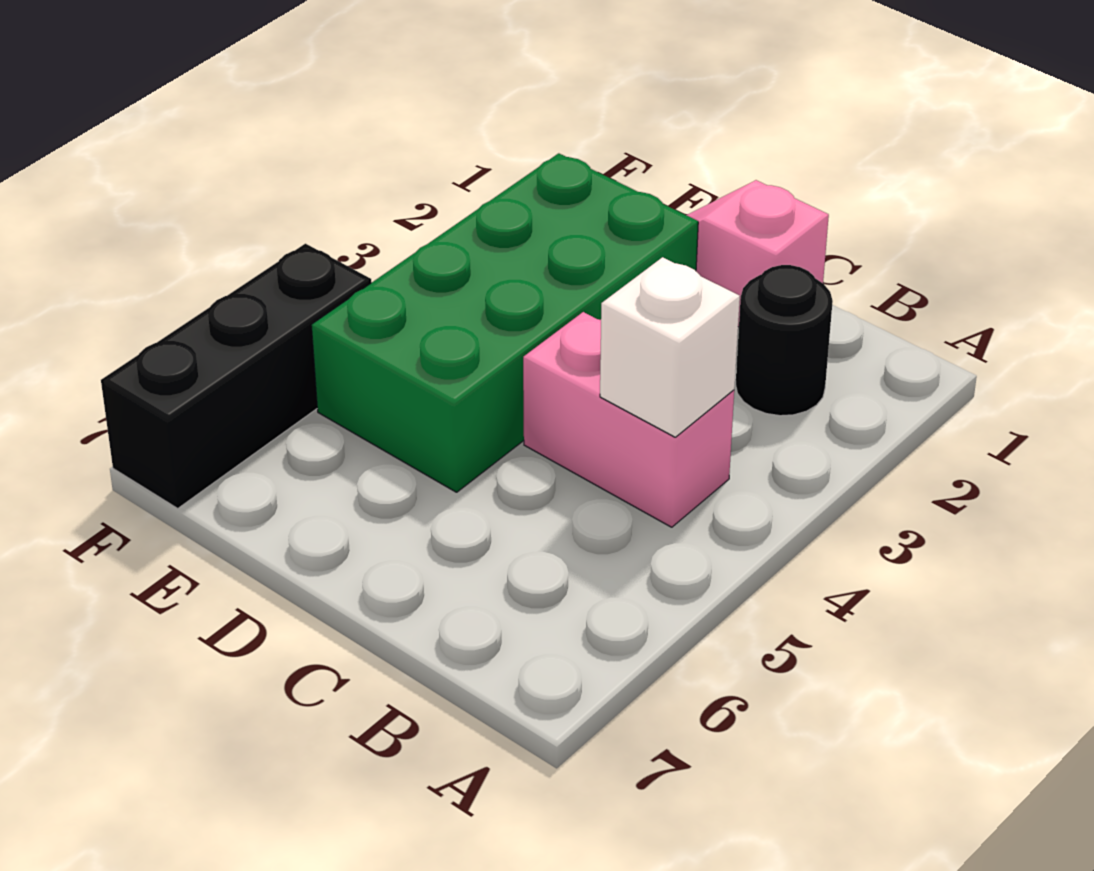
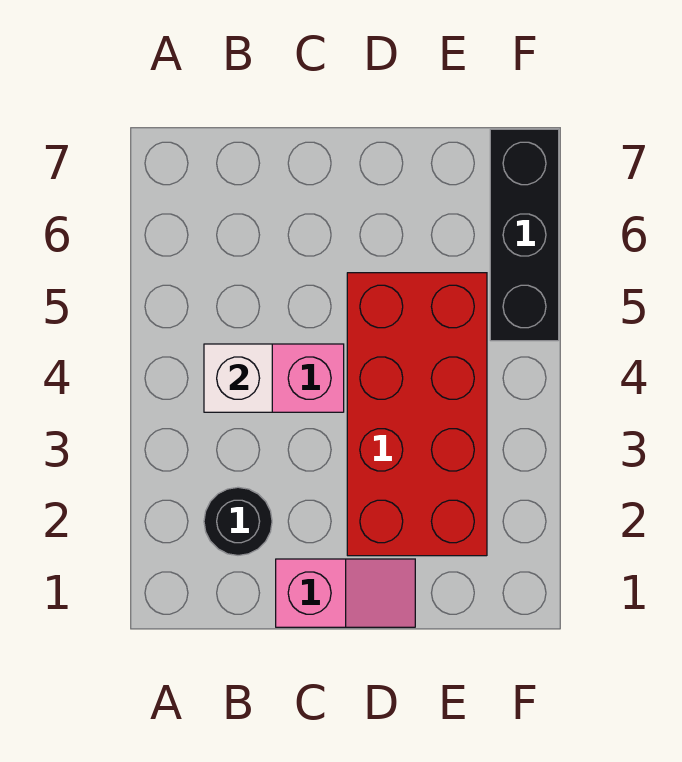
green brick D2:E5 level 1 -> red brick D2:E5 level 1

